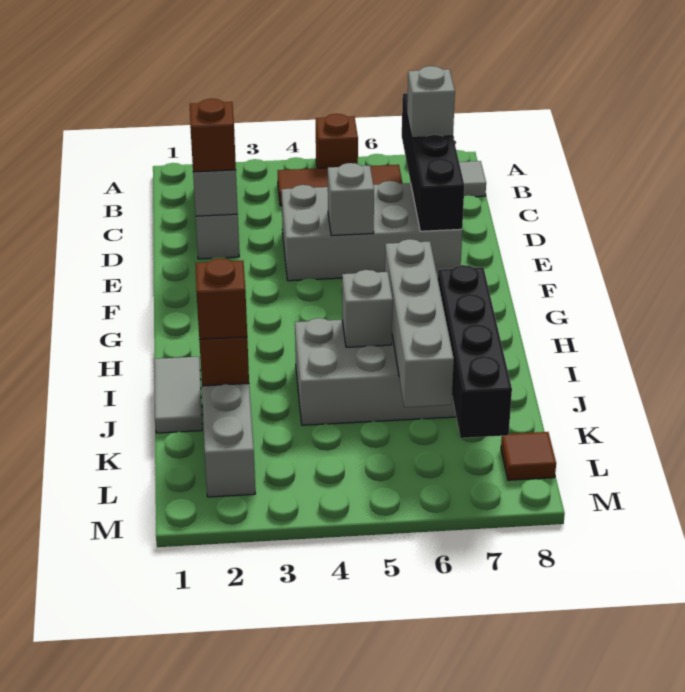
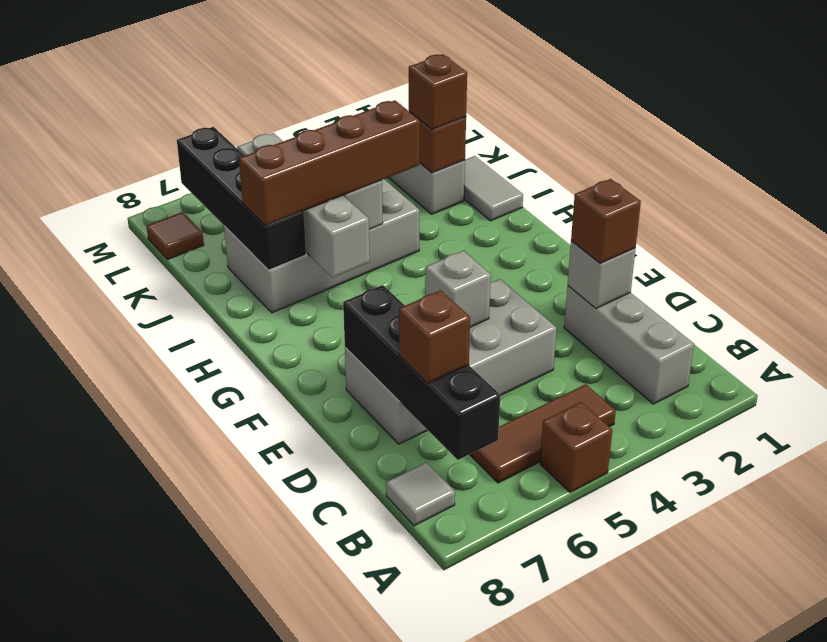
grey brick C7 level 3 -> brown brick C7 level 3
none -> brown brick I4:I7 level 3

